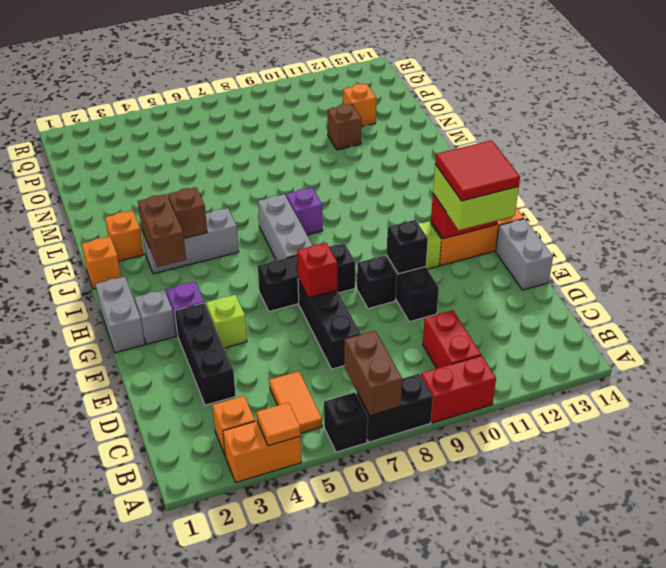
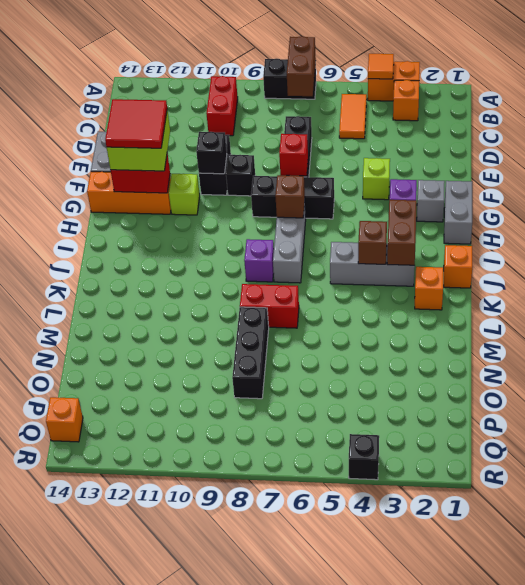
black brick A6 level 1 -> black brick R4 level 1
red brick A9:A10 level 1 -> red brick L7:L8 level 1
black brick D3:F3 level 1 -> black brick M8:O8 level 1
brown brick N11 level 1 -> brown brick H7 level 2
orange brick O12 level 1 -> orange brick Q14 level 1

